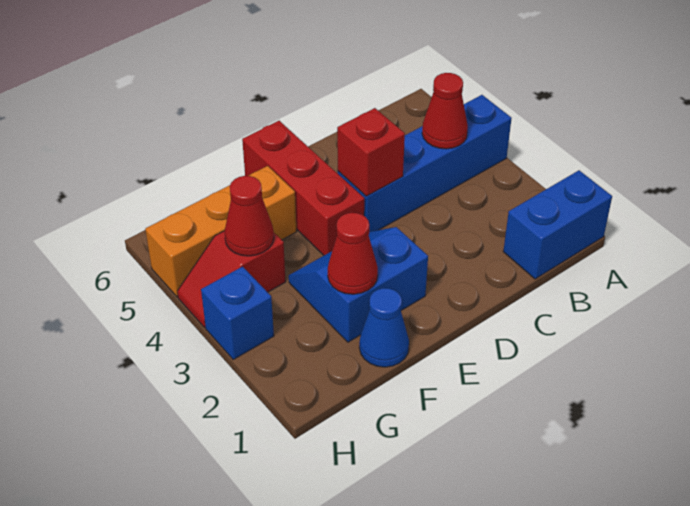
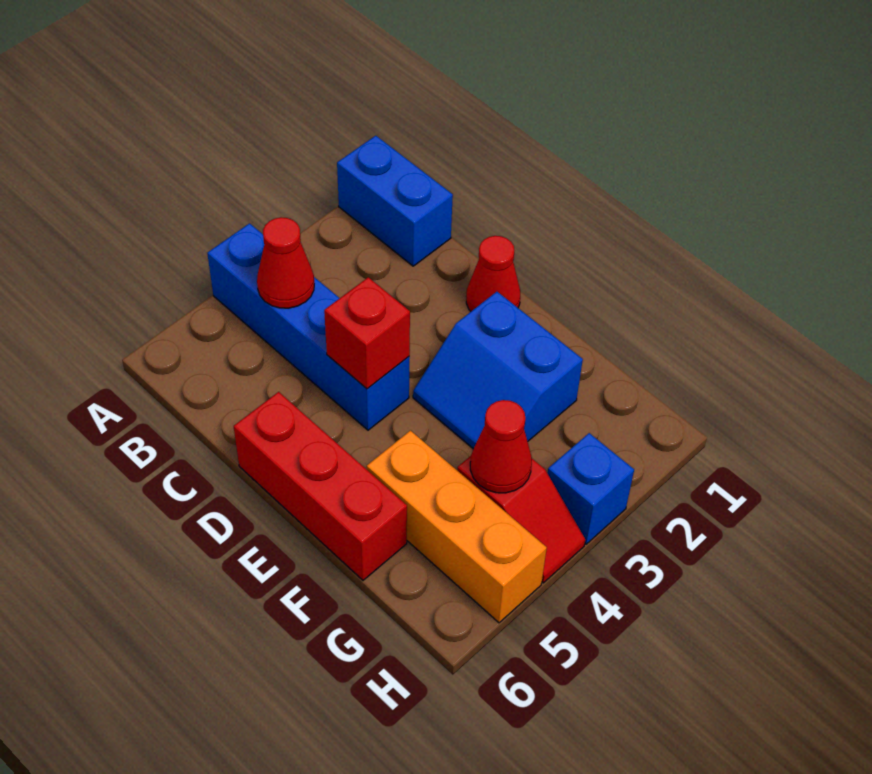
red brick E4:E6 level 1 -> red brick D6:F6 level 1
blue cone F1 level 1 -> none
red cone F2 level 2 -> red cone D1 level 1

